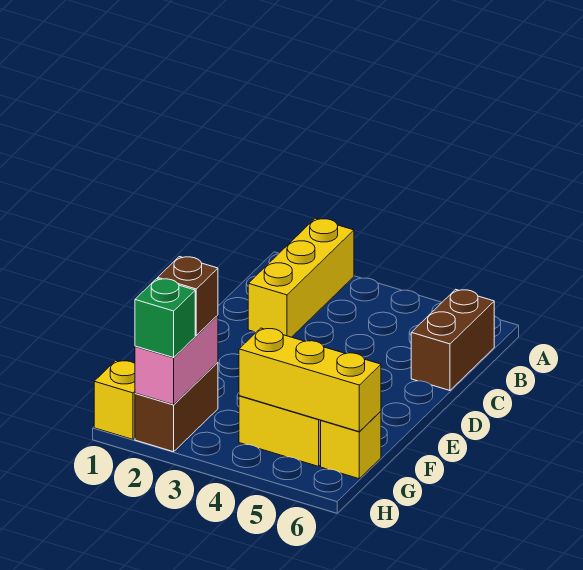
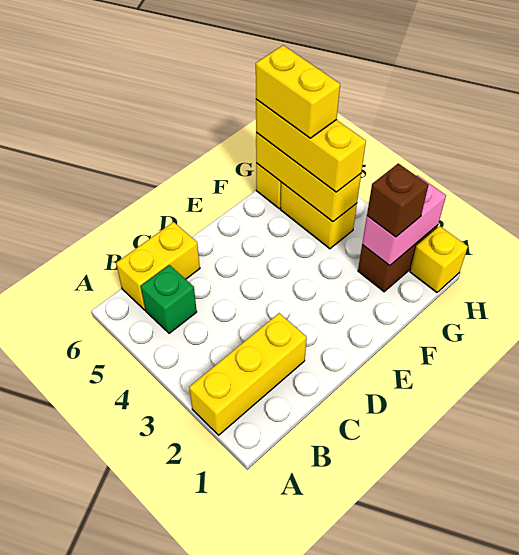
brown brick B6:C6 level 1 -> yellow brick B6:C6 level 1
none -> yellow brick G4:G6 level 3
none -> yellow brick G5:G6 level 4
green brick H2 level 3 -> green brick B5 level 1

